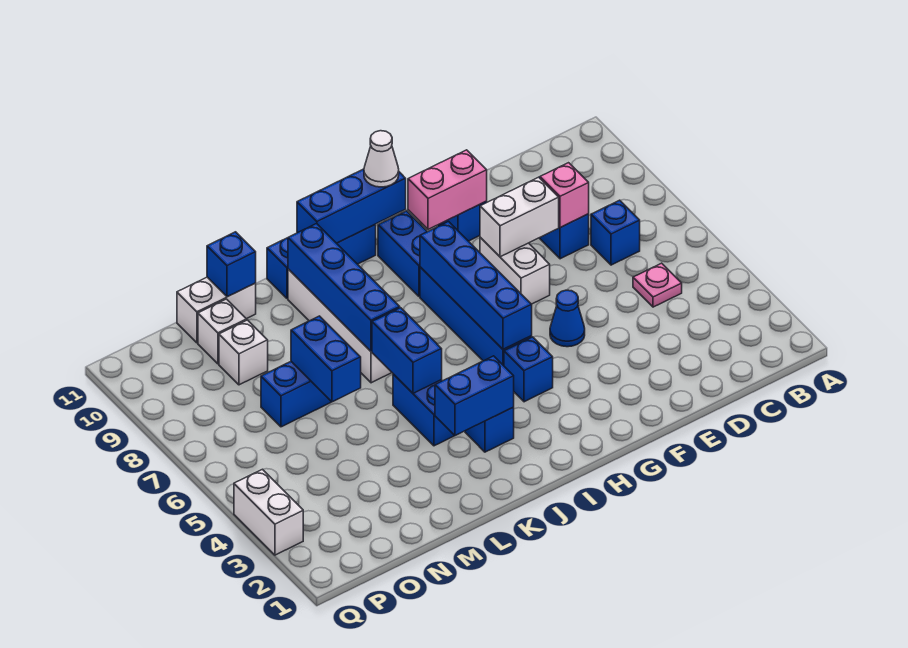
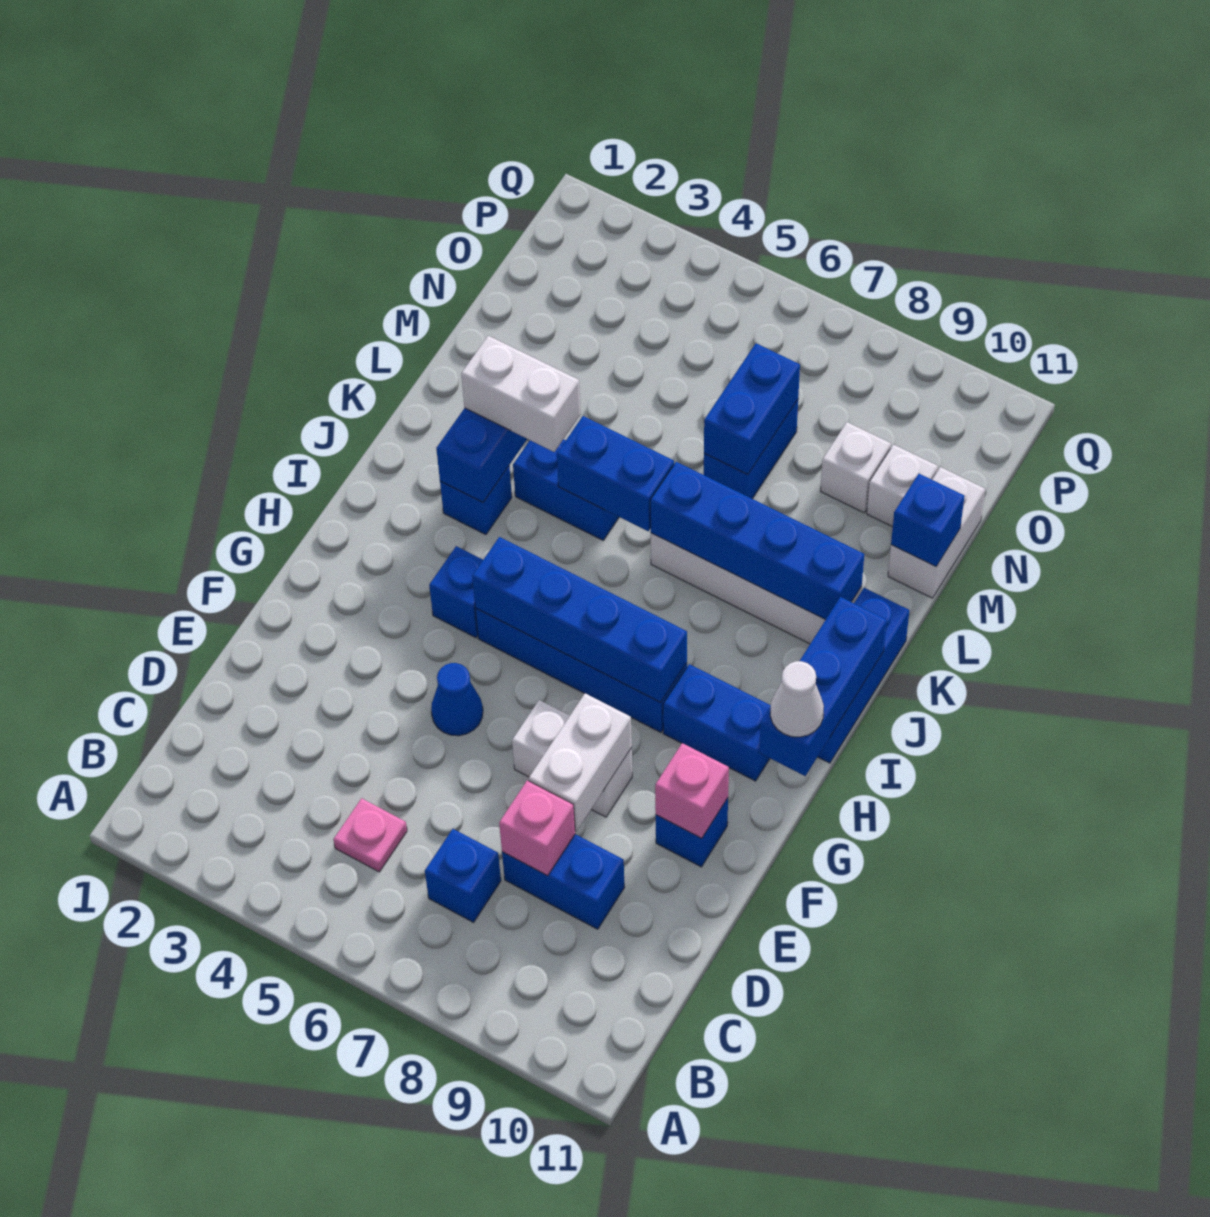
pink brick F10:G10 level 2 -> pink brick F10 level 2
blue brick M6:M7 level 2 -> blue brick M7:N7 level 2
white brick Q3:Q4 level 1 -> white brick K3:K4 level 3

